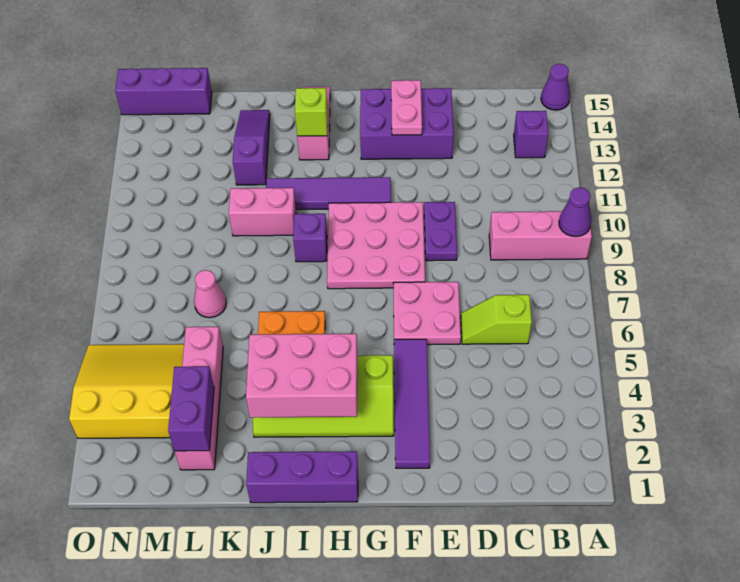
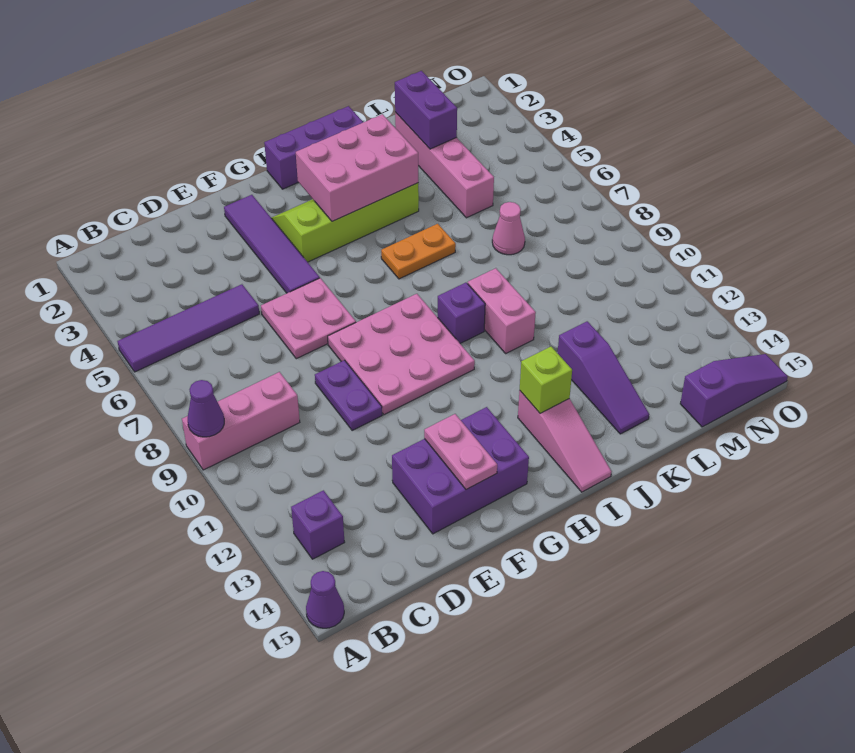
lime slope C6:D6 level 1 top C -> none
purple tile G11:J11 level 1 -> purple tile A5:D5 level 1
pink brick J10:K10 level 1 -> pink brick J9:J10 level 1
yellow slope M3:O5 level 1 top 3 -> none
purple brick M15:O15 level 1 -> purple slope M15:O15 level 1 top M

